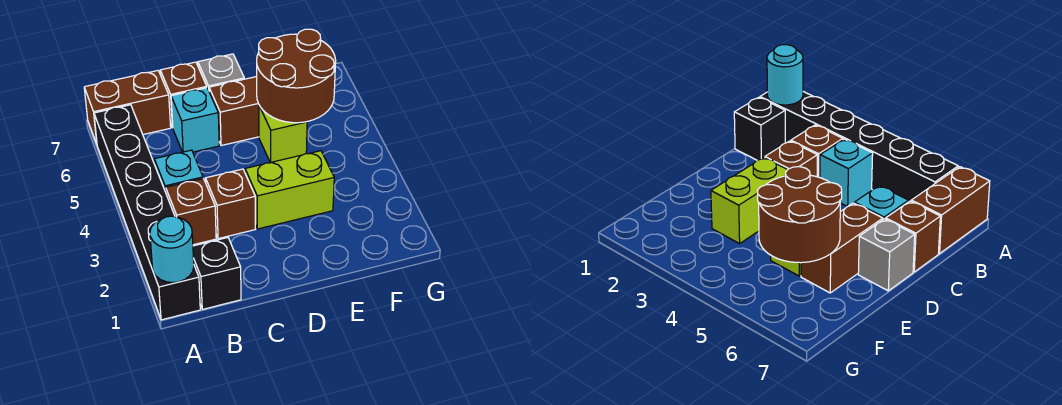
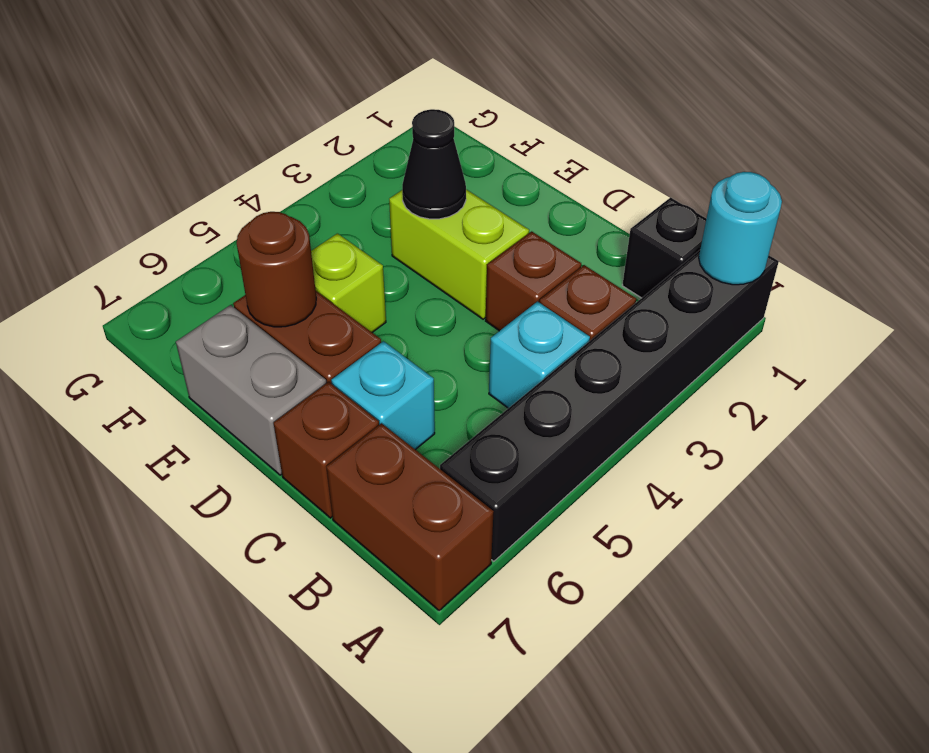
grey brick D7 level 1 -> grey brick D7:E7 level 1
none -> black cone E3 level 2
brown round brick E5:F6 level 2 -> brown round brick E6 level 2

